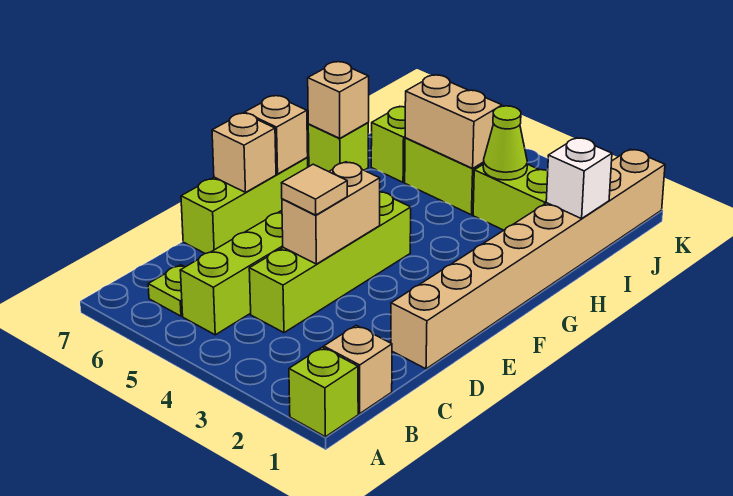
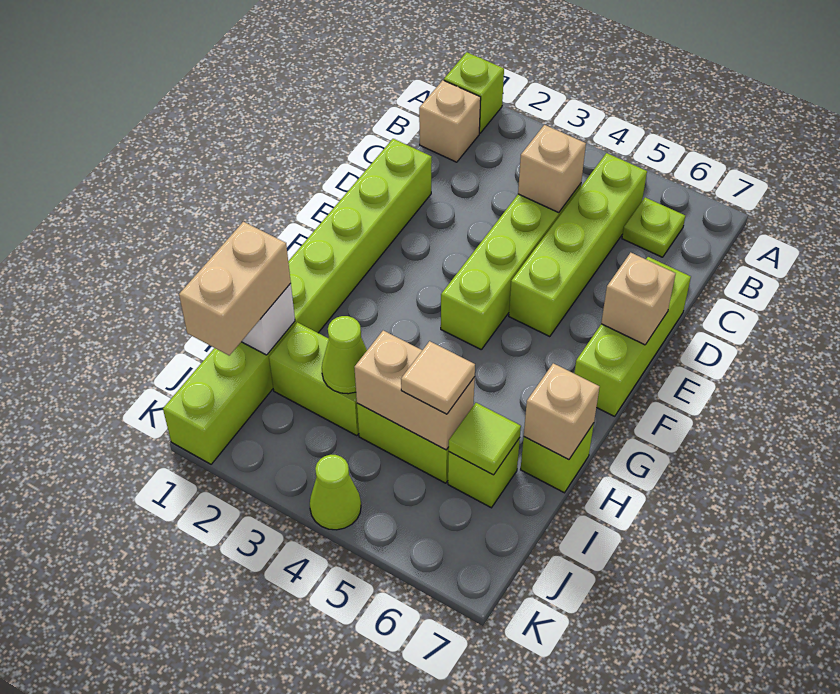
tan brick D1:K1 level 1 -> lime brick D1:K1 level 1
tan brick D4:E4 level 2 -> tan brick I1:J1 level 3
tan tile D4 level 3 -> tan tile I5 level 3
tan brick F7 level 2 -> tan brick C4 level 2
none -> lime tile I6 level 2
none -> lime cone K4 level 1

